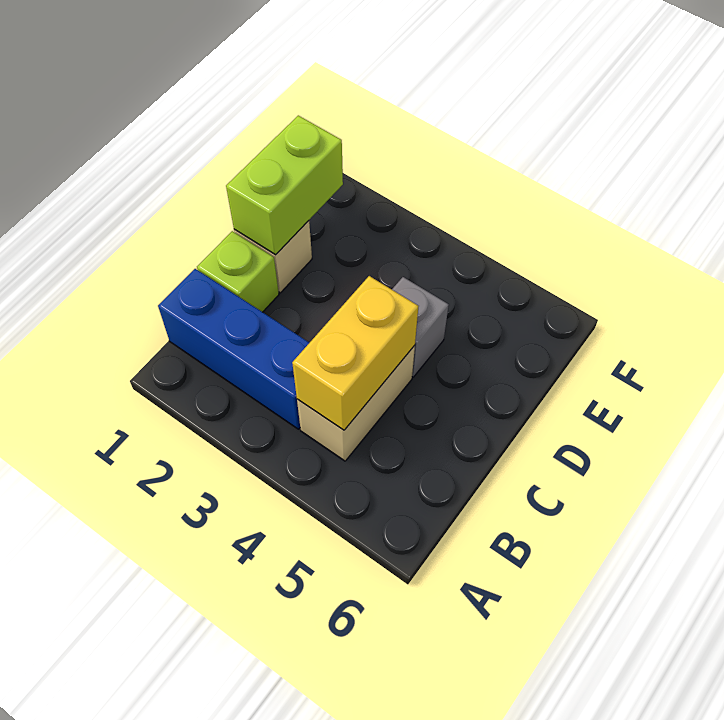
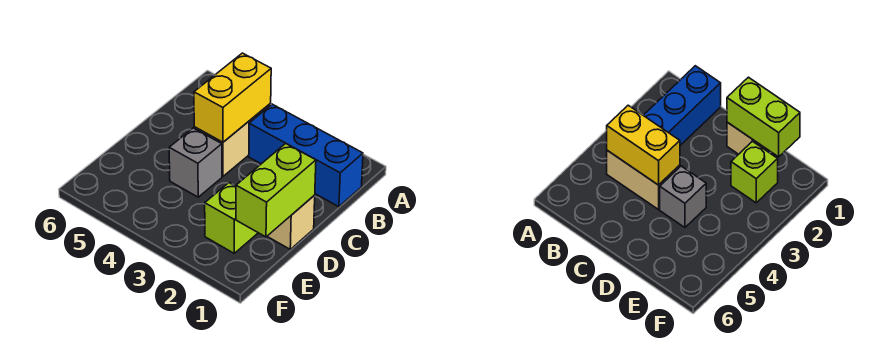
lime brick C1 level 1 -> lime brick E2 level 1

